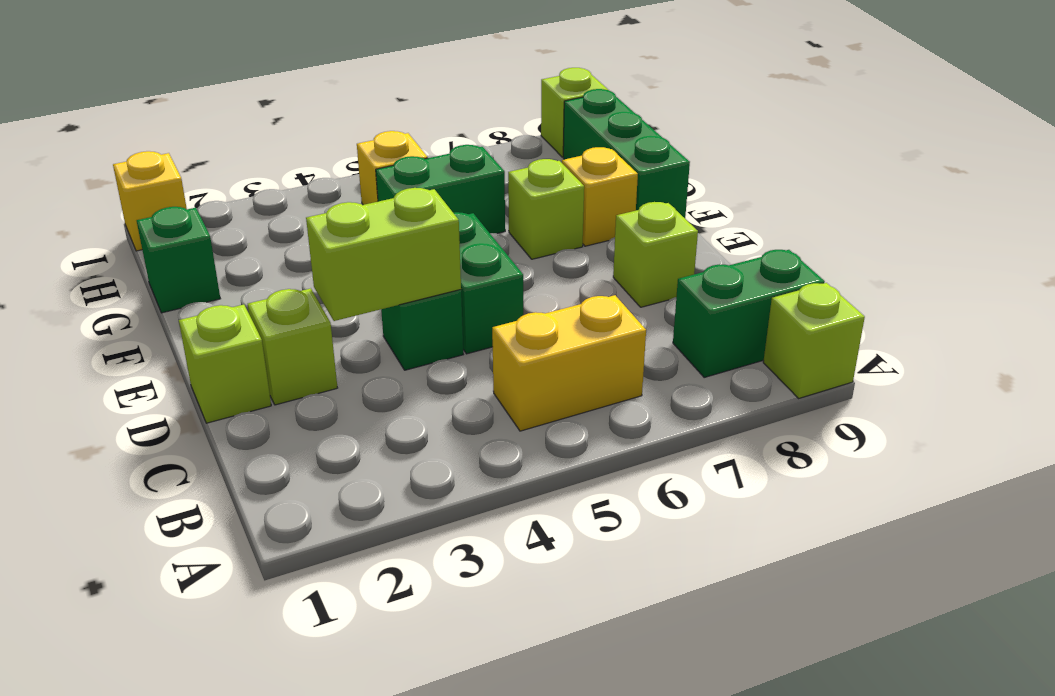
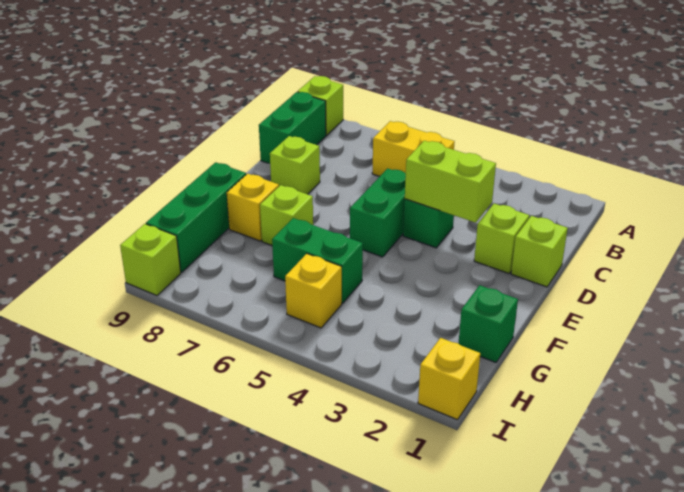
green brick B8:B9 level 1 -> green brick B9:C9 level 1

